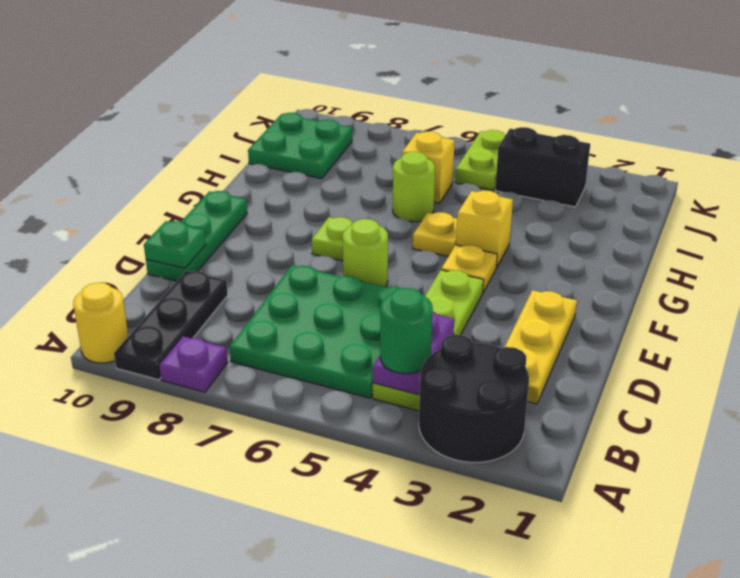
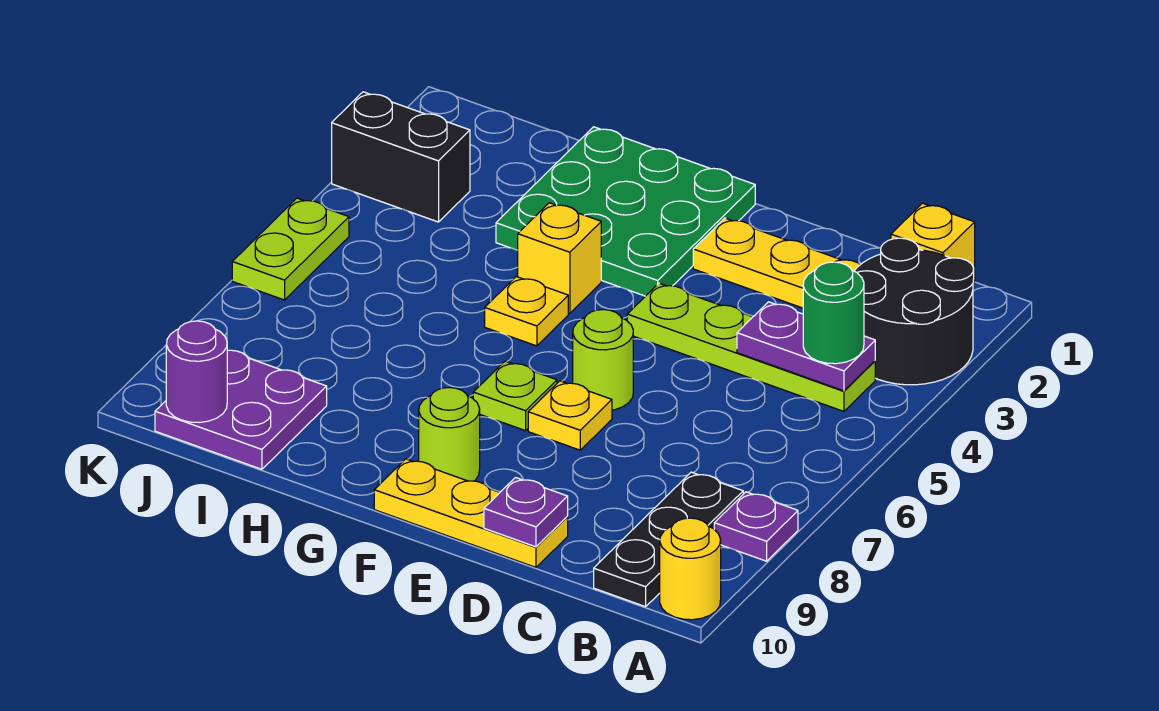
black plate A9:C9 level 1 -> black plate B8:B10 level 1
green plate B5:D7 level 1 -> green plate F1:H3 level 1
green plate D10:F10 level 1 -> yellow plate D10:F10 level 1
green plate D10 level 2 -> purple plate D10 level 2
yellow plate F4 level 1 -> yellow plate E7 level 1
lime round brick H6 level 1 -> lime round brick F9 level 1
yellow brick I6 level 1 -> yellow brick B1 level 1
green plate I9:J10 level 1 -> purple plate I9:J10 level 1
black brick J3:J4 level 1 -> black brick J3:K3 level 1
lime plate J5:K5 level 1 -> lime plate K5:K6 level 1
none -> purple round brick J10 level 2

